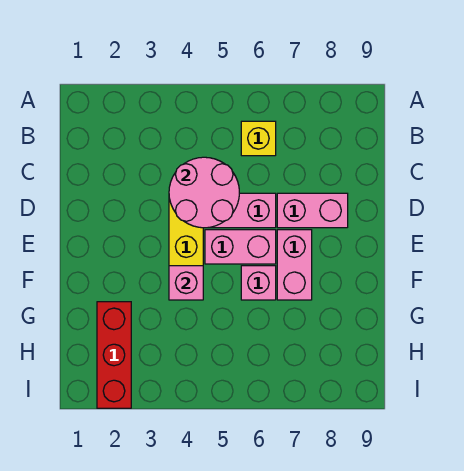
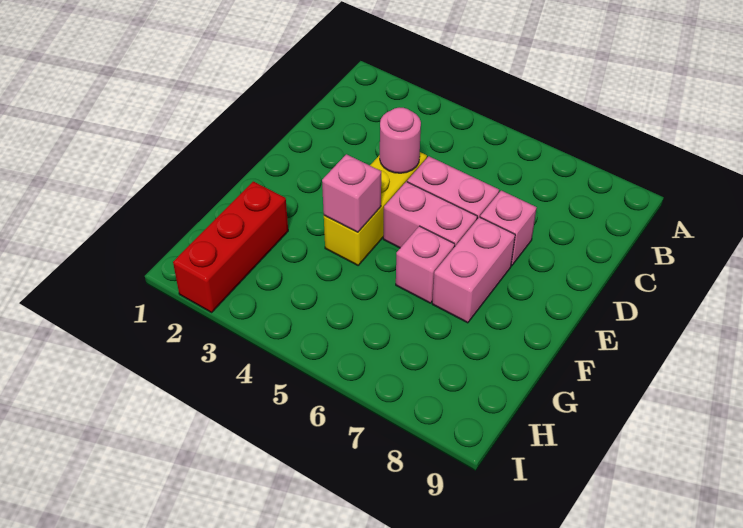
yellow brick B6 level 1 -> none
pink round brick C4:D5 level 2 -> pink round brick D4 level 2
pink brick D7:D8 level 1 -> pink brick D7 level 1

